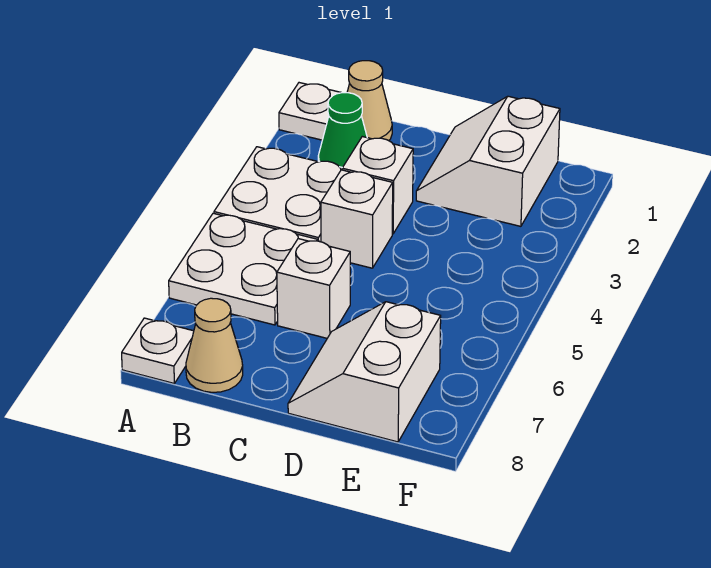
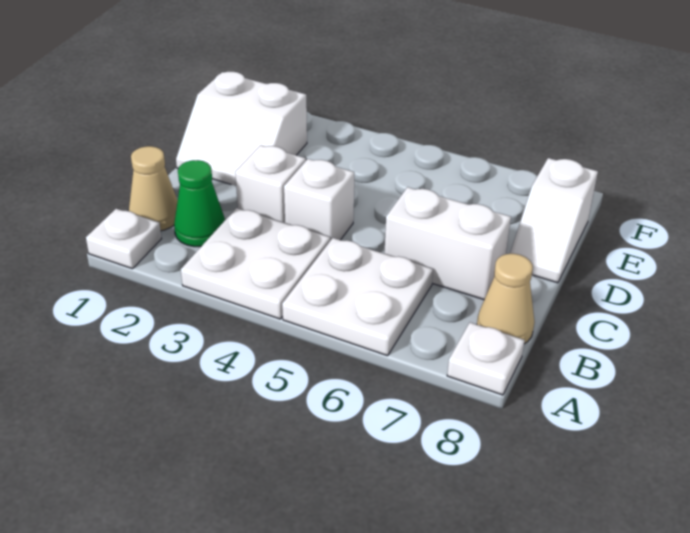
white brick C6 level 1 -> white brick C6:C7 level 1
white slope D7:E8 level 1 top E -> white slope D8:E8 level 1 top E

